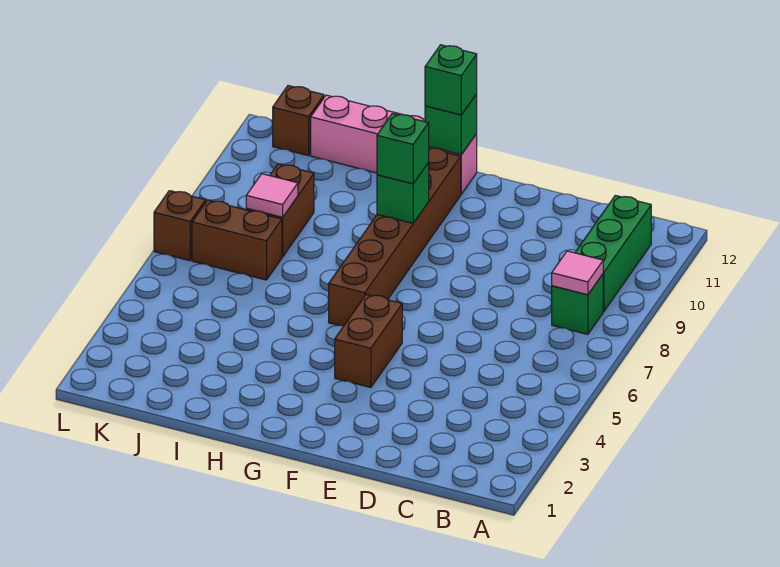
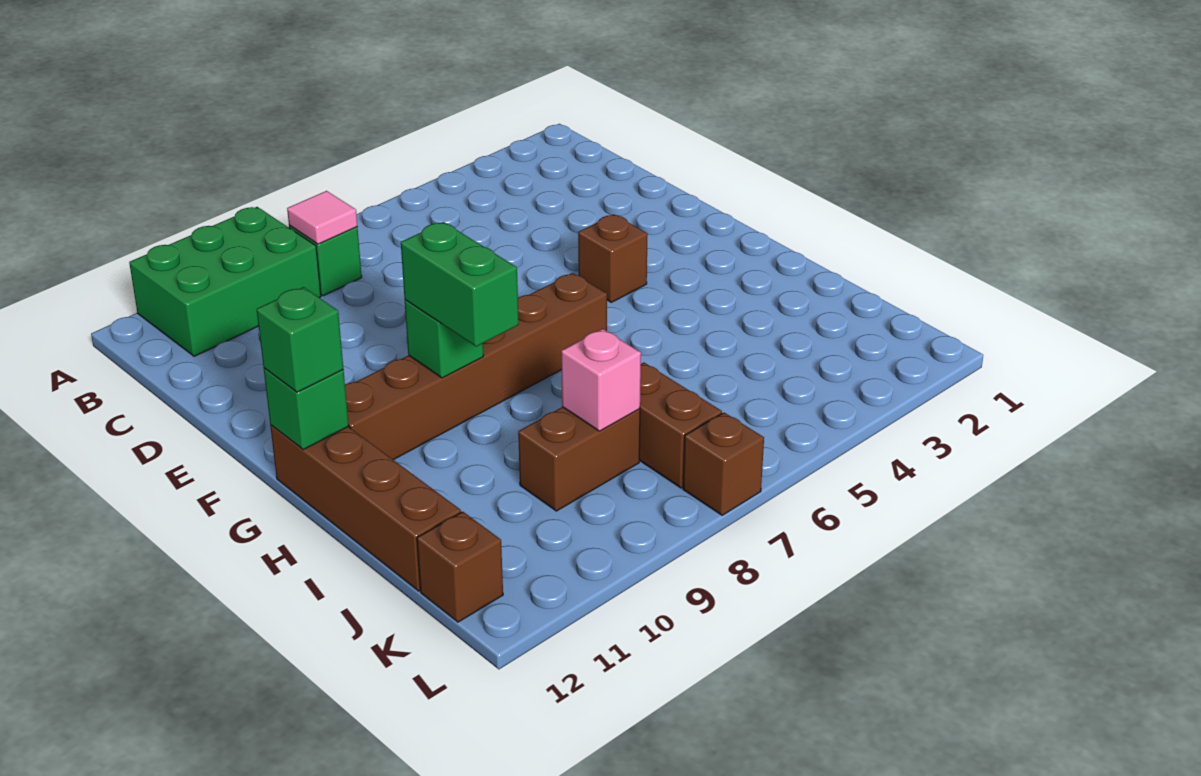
green brick B9:B11 level 1 -> green brick A9:B11 level 1
brown brick F4:F5 level 1 -> brown brick F4 level 1
green brick G9 level 3 -> green brick G9:H9 level 3
pink brick G12:J12 level 1 -> brown brick G12:J12 level 1
pink tile J8 level 2 -> pink brick J8 level 2

